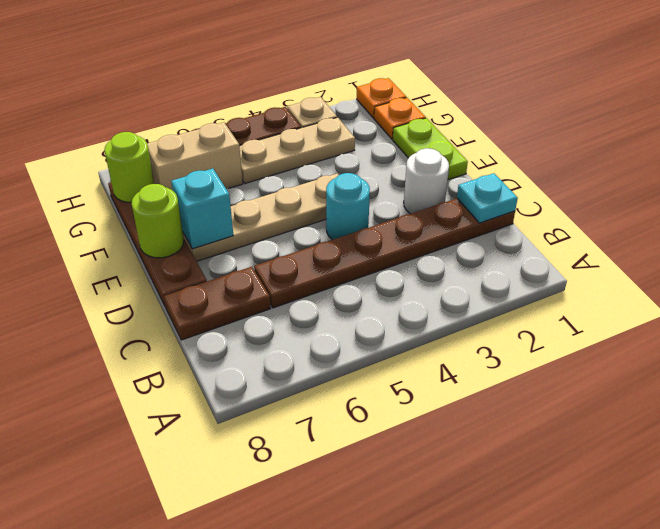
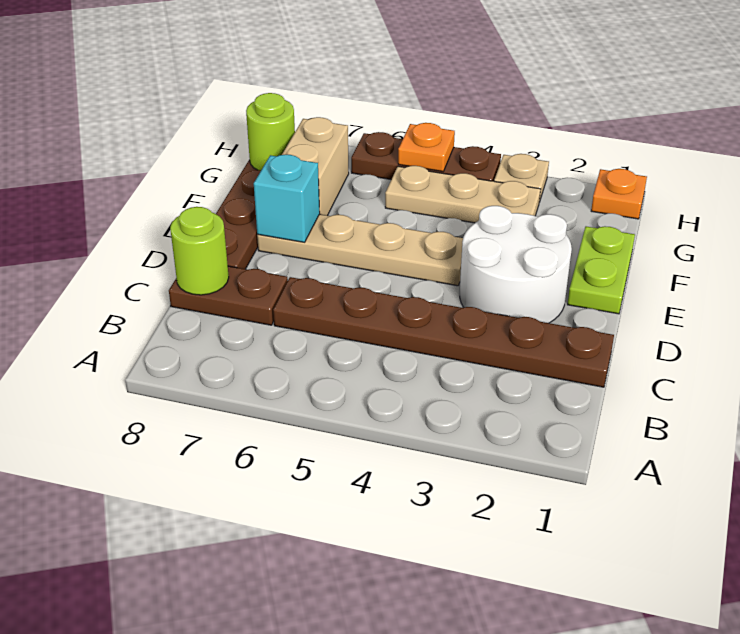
cyan plate C1 level 2 -> none
white round brick D2 level 1 -> white round brick D2:E3 level 1
cyan round brick D4 level 1 -> none
lime round brick E8 level 2 -> lime round brick C8 level 2
orange plate G1 level 1 -> orange plate H5 level 2
tan brick G6:G7 level 1 -> tan brick F7:G7 level 1

